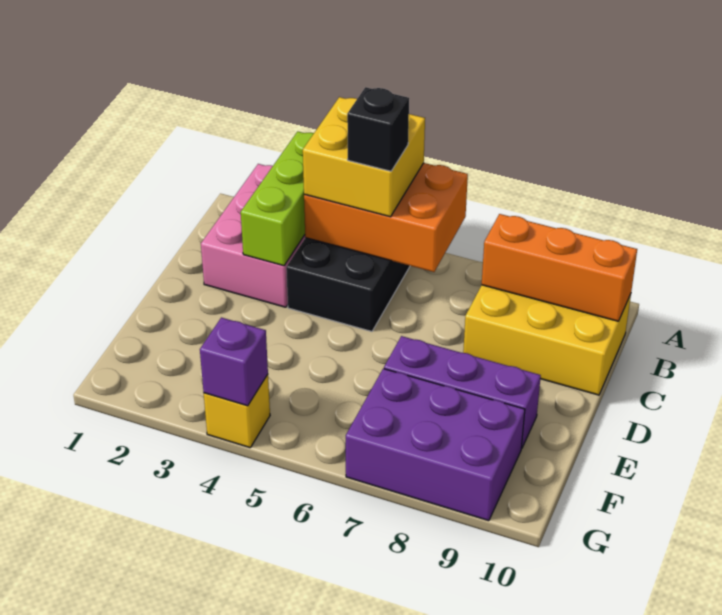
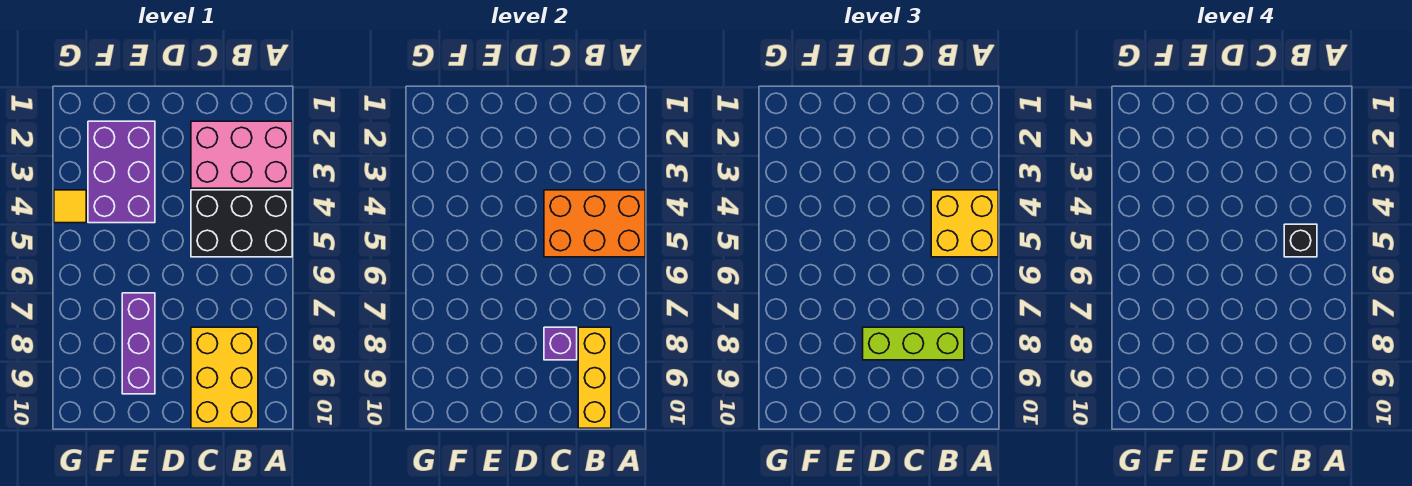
lime brick A3:C3 level 2 -> lime brick B8:D8 level 3
orange brick A4:B6 level 2 -> orange brick A4:C5 level 2
orange brick B8:B10 level 2 -> yellow brick B8:B10 level 2
purple brick F7:G9 level 1 -> purple brick E2:F4 level 1
yellow brick G4 level 1 -> yellow tile G4 level 1
purple brick G4 level 2 -> purple brick C8 level 2

